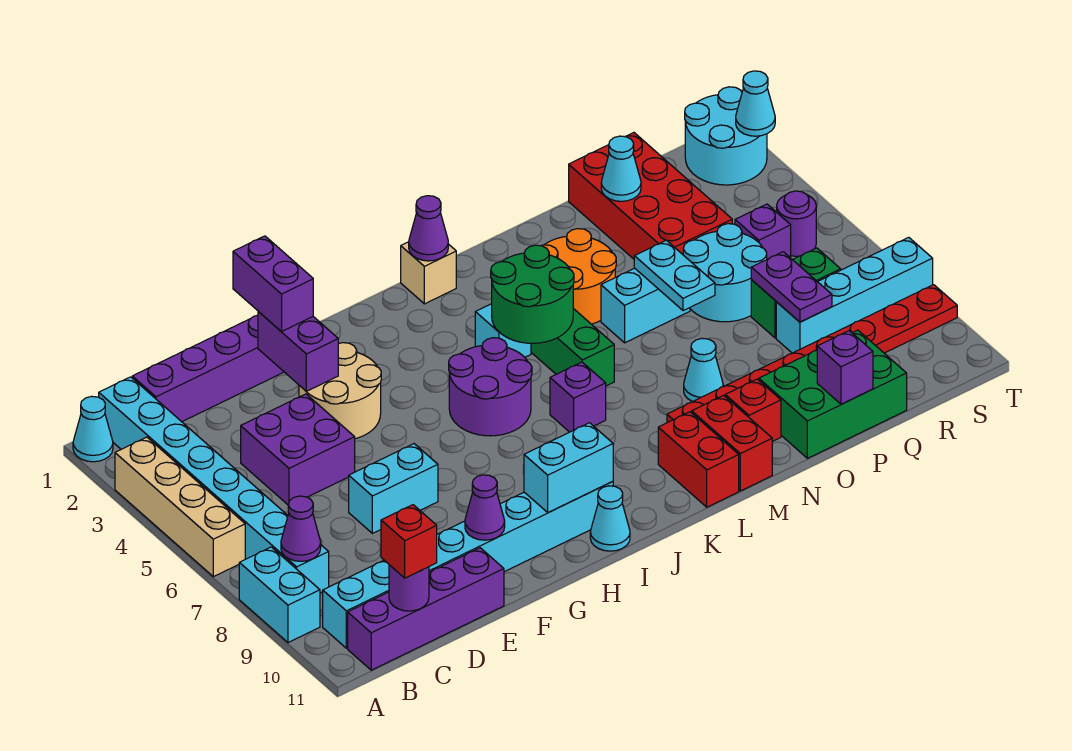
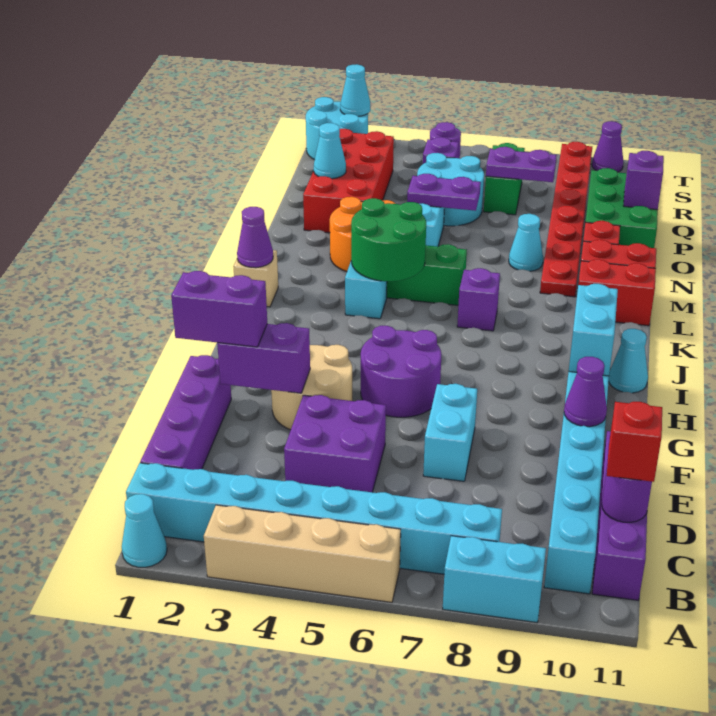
purple cone B8 level 2 -> purple cone T10 level 1
purple round brick I5:J6 level 1 -> purple round brick G5:H6 level 1
cyan plate O5:O6 level 2 -> purple plate O5:O6 level 2
red brick P1:Q4 level 1 -> red brick O2:R3 level 1
cyan brick Q8:T8 level 1 -> none

